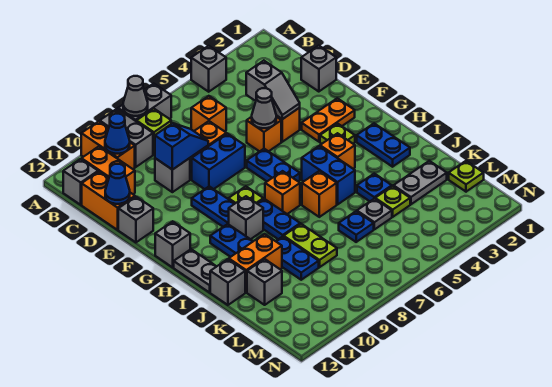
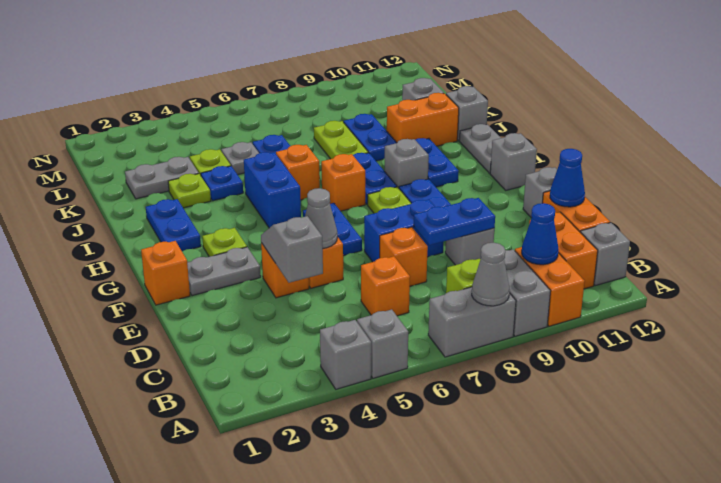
grey brick D1 level 1 -> grey brick A5 level 1
blue slope D8:D9 level 2 top 9 -> blue plate D8:D9 level 2
orange plate F2:F3 level 1 -> grey plate F2:F3 level 1
orange brick H4 level 1 -> orange brick F1 level 1
lime plate L1 level 1 -> lime plate J3 level 1

